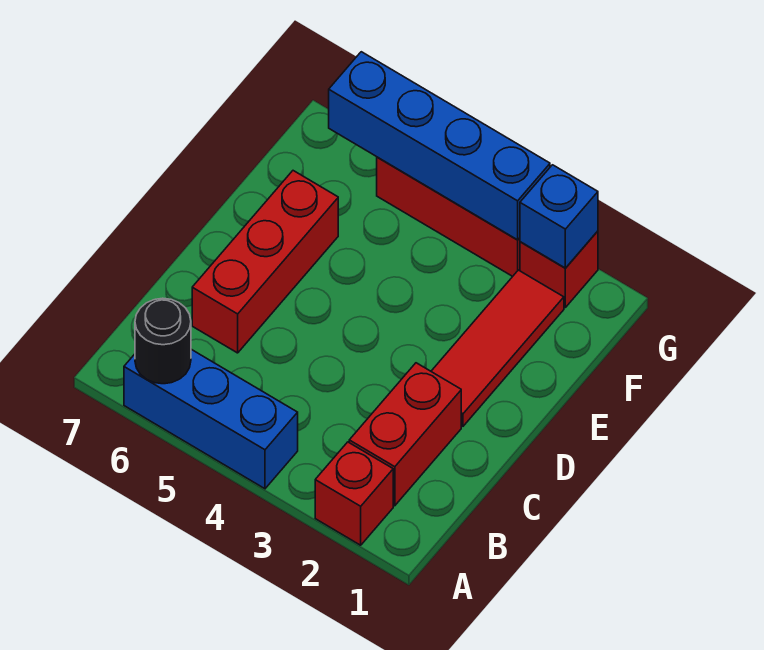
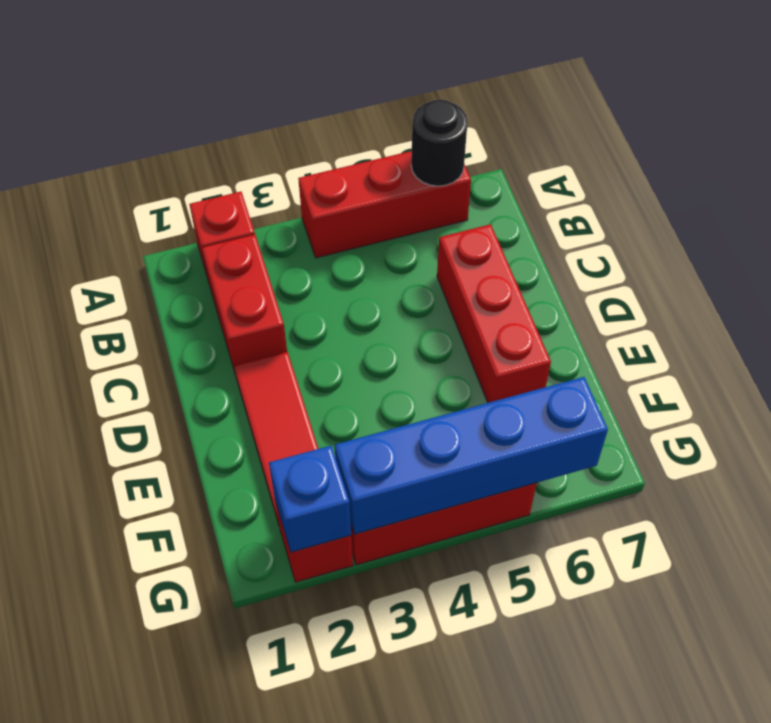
blue brick A4:A6 level 1 -> red brick A4:A6 level 1

